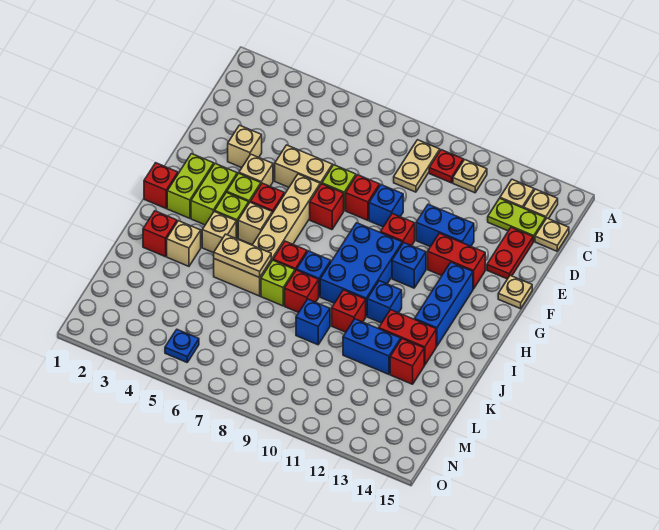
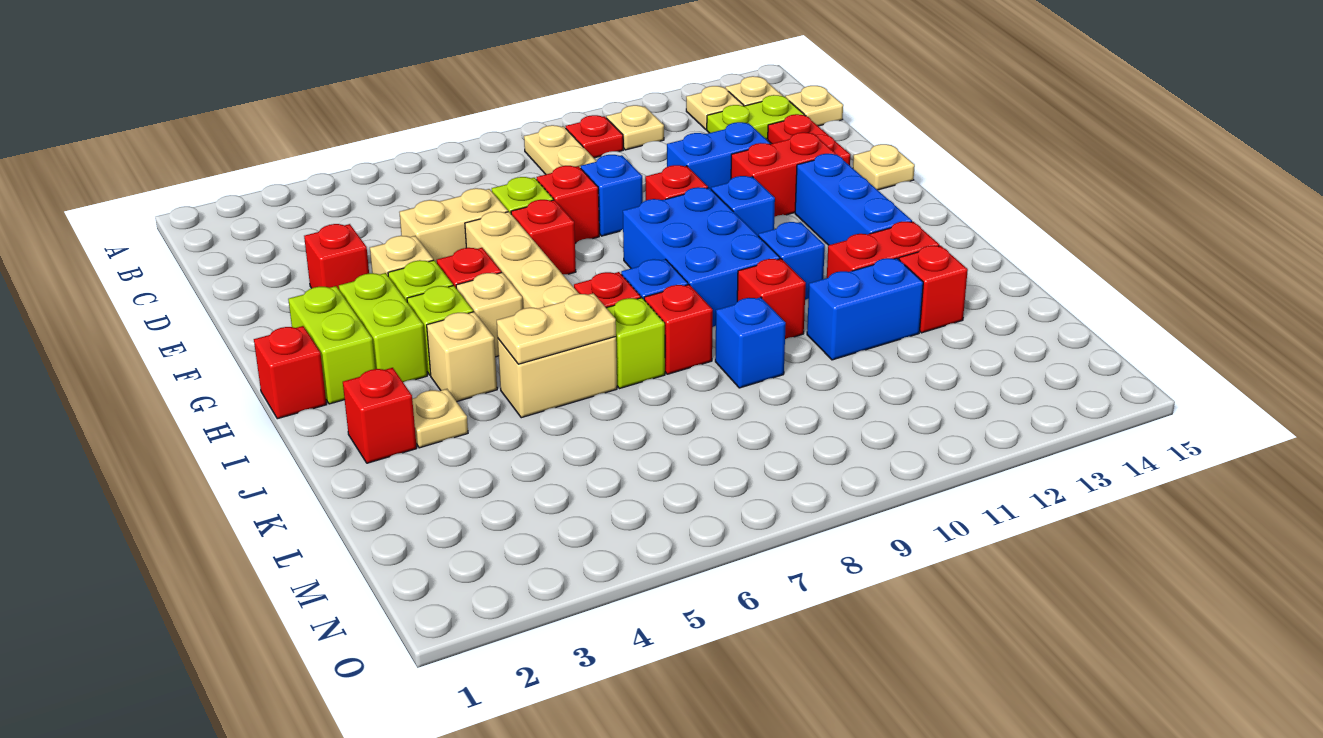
tan brick E3 level 1 -> red brick E3 level 1
tan brick J3 level 1 -> tan plate J3 level 1
blue plate N5 level 1 -> none

